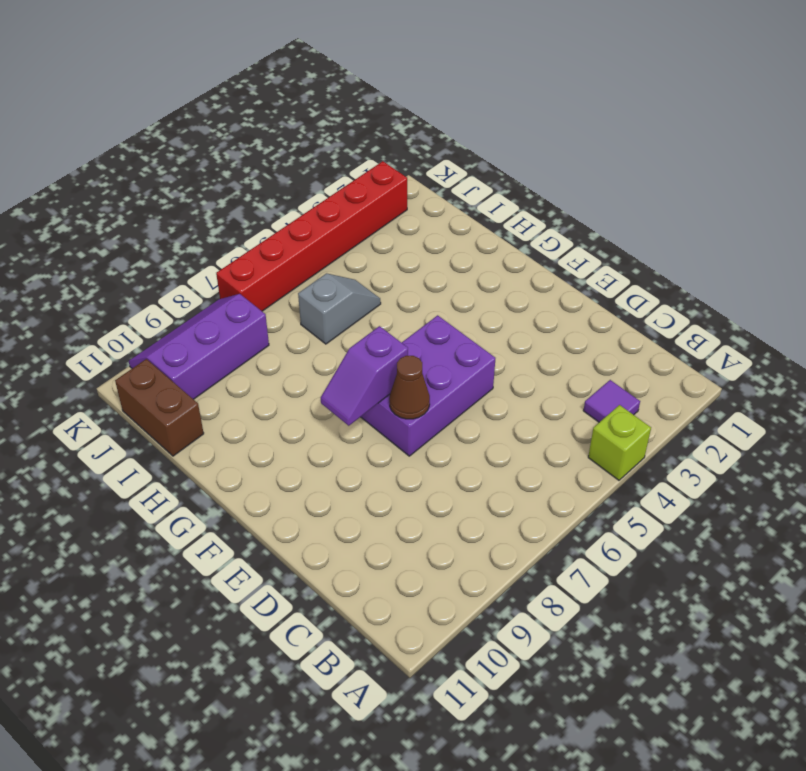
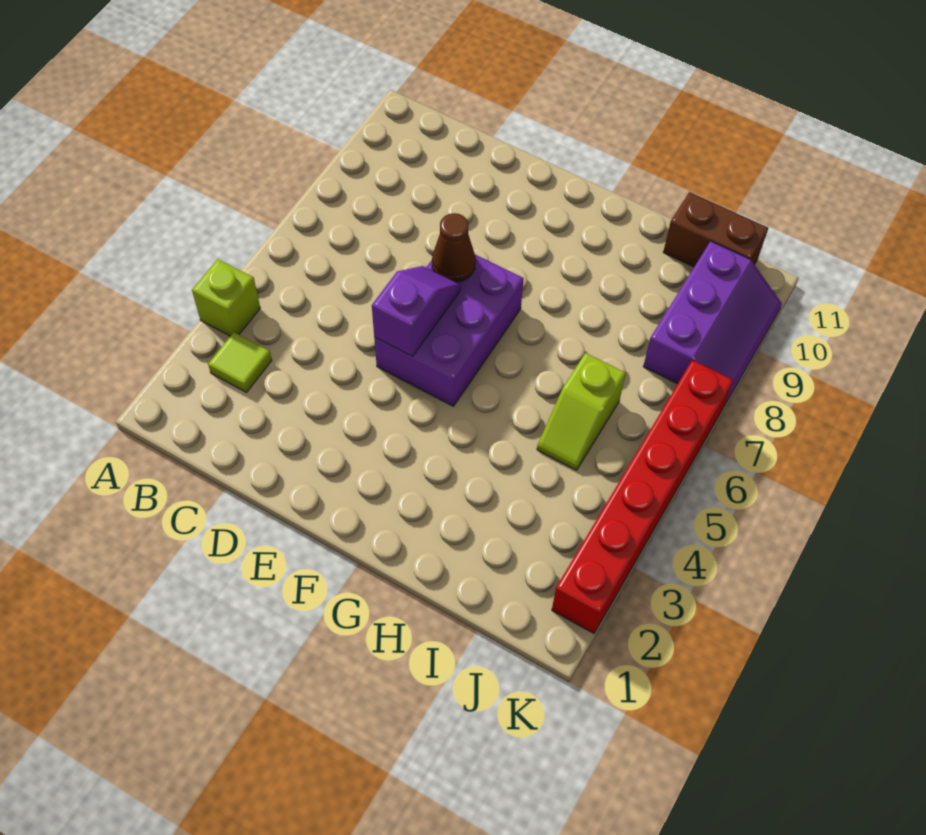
purple tile B3 level 1 -> lime tile B3 level 1
purple slope F7:F8 level 2 top 7 -> purple slope E5:E6 level 2 top 5
grey slope I5:I6 level 1 top 6 -> lime slope I5:I6 level 1 top 6

